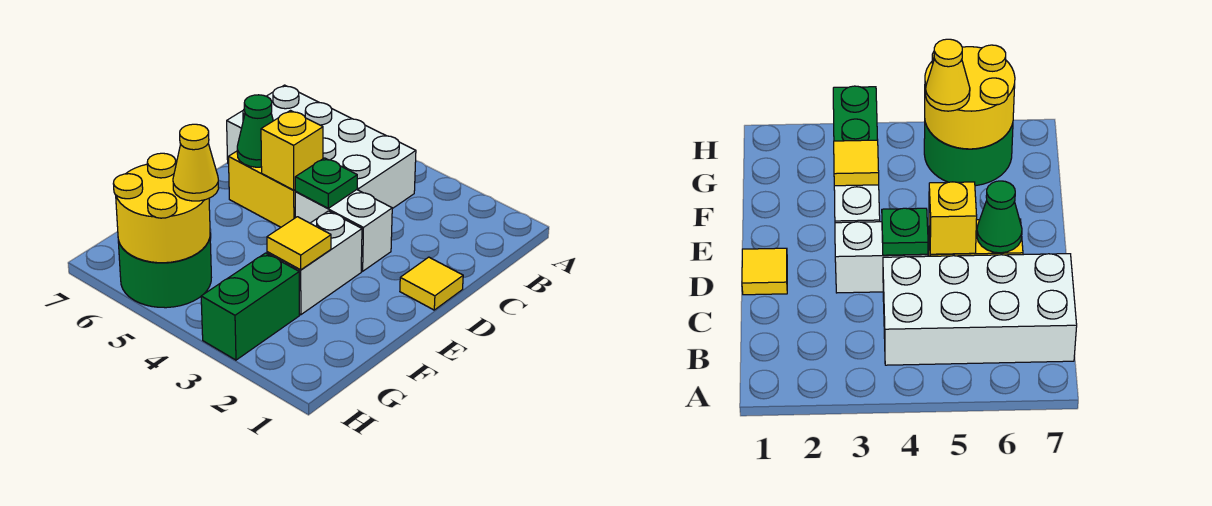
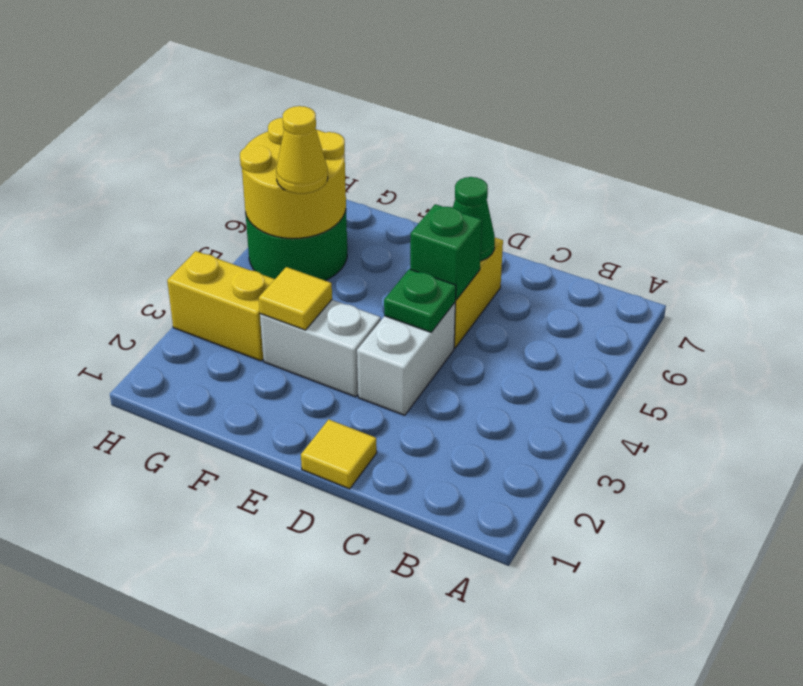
white brick B4:C7 level 1 -> none
yellow brick D5 level 2 -> green brick D5 level 2
green brick G3:H3 level 1 -> yellow brick G3:H3 level 1

